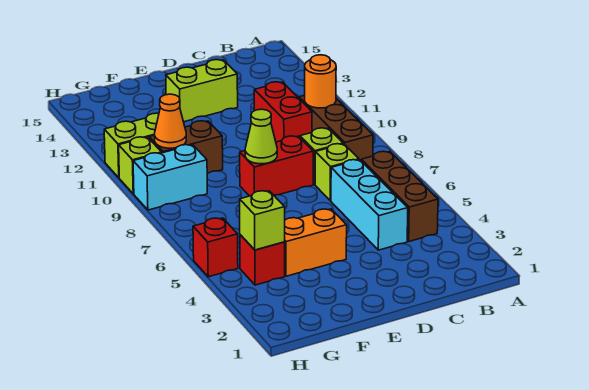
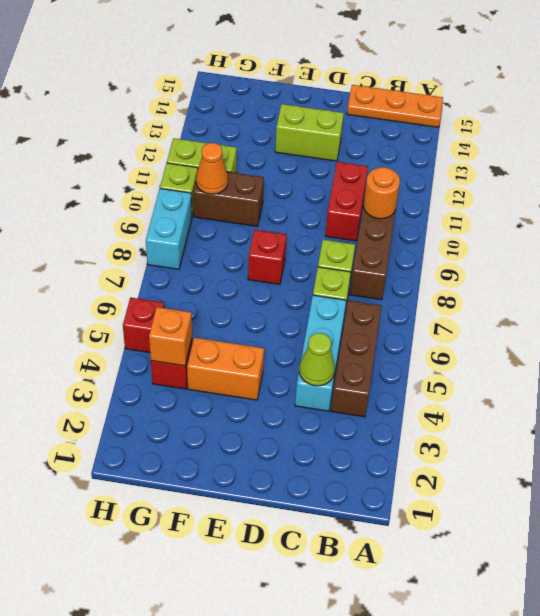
none -> orange plate A15:C15 level 1
red brick D8:E8 level 1 -> red brick E8 level 1
lime cone E8 level 2 -> lime cone C4 level 2
lime brick G4 level 2 -> orange brick G4 level 2
cyan brick G9:H9 level 1 -> cyan brick H8:H9 level 1

